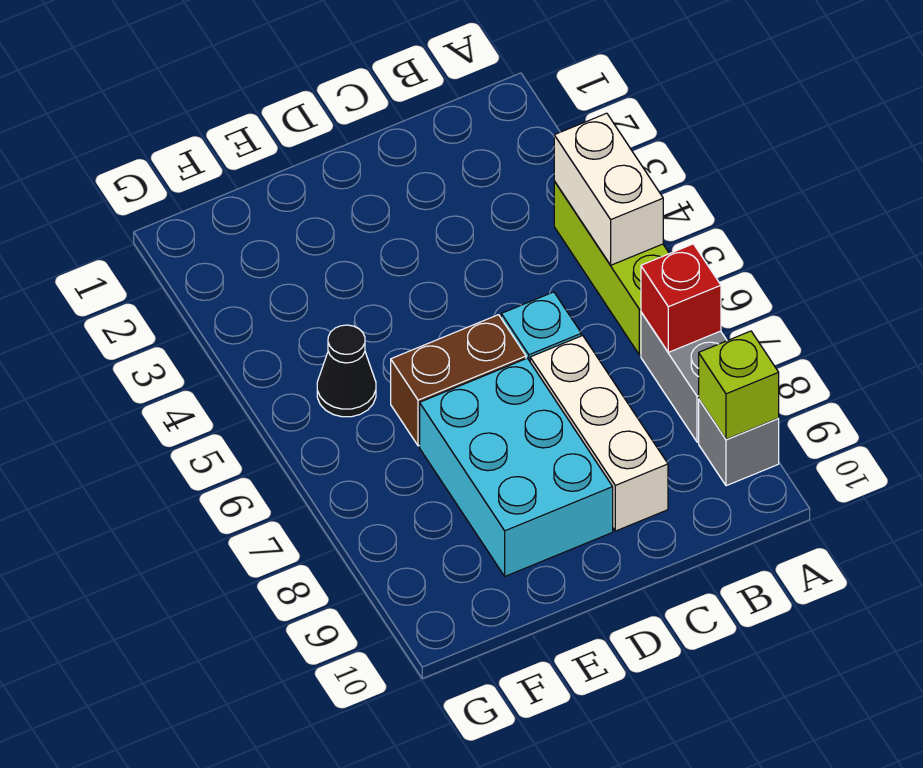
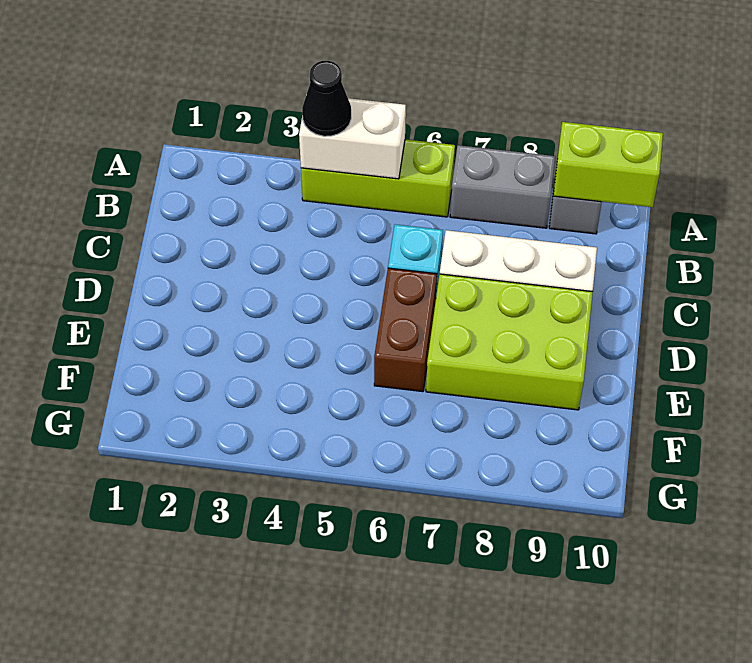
red brick A7 level 2 -> none
lime brick A9 level 2 -> lime brick A9:A10 level 2
cyan brick D7:E9 level 1 -> lime brick D7:E9 level 1
black cone F5 level 1 -> black cone A4 level 3

